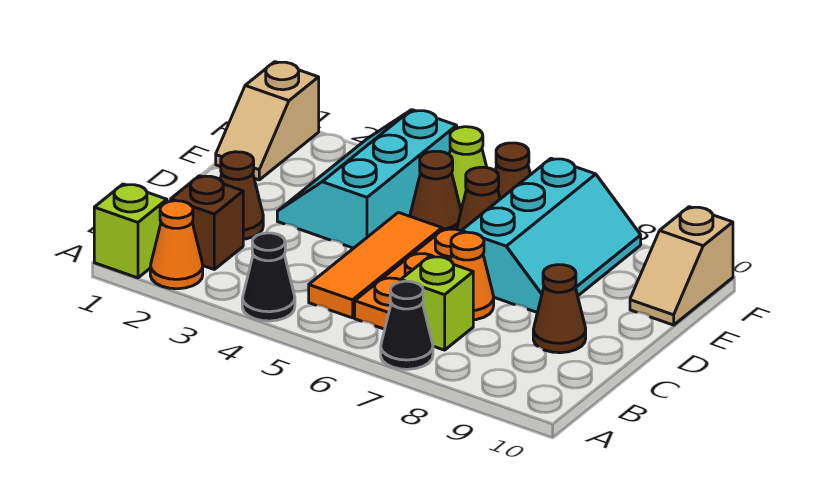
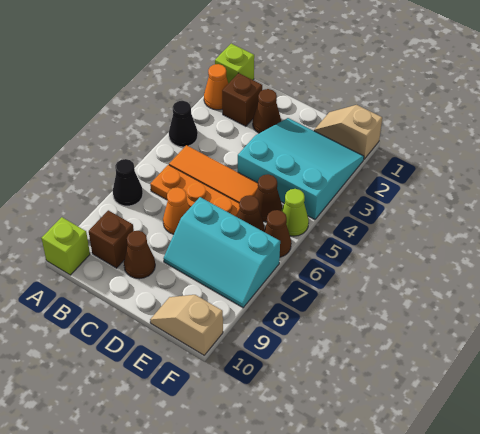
lime brick B7 level 1 -> lime brick A10 level 1
none -> brown brick B9 level 1
cyan slope D3:F4 level 1 top 4 -> cyan slope D2:F4 level 1 top 4

